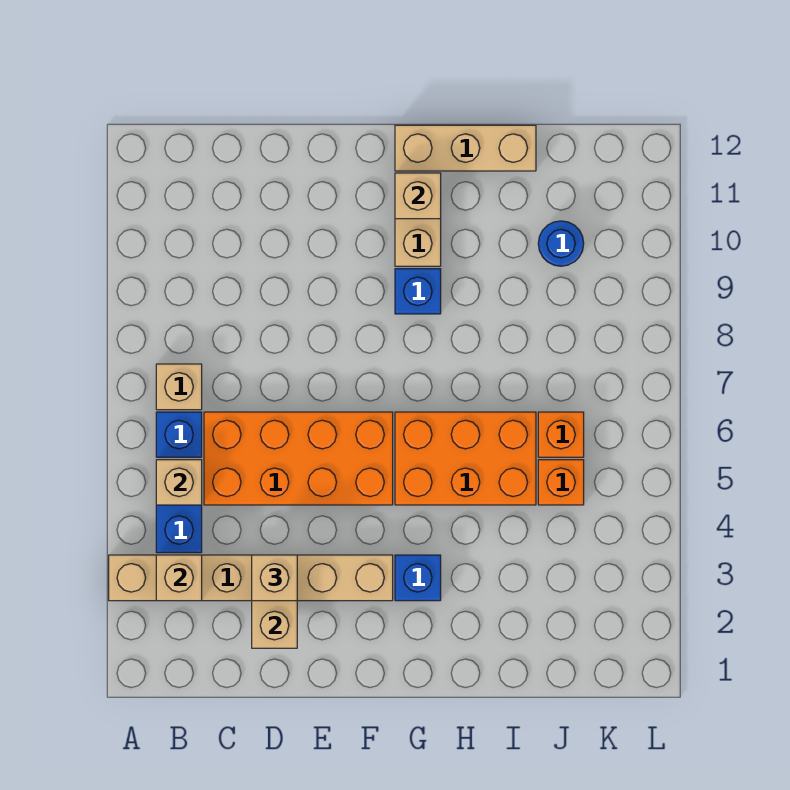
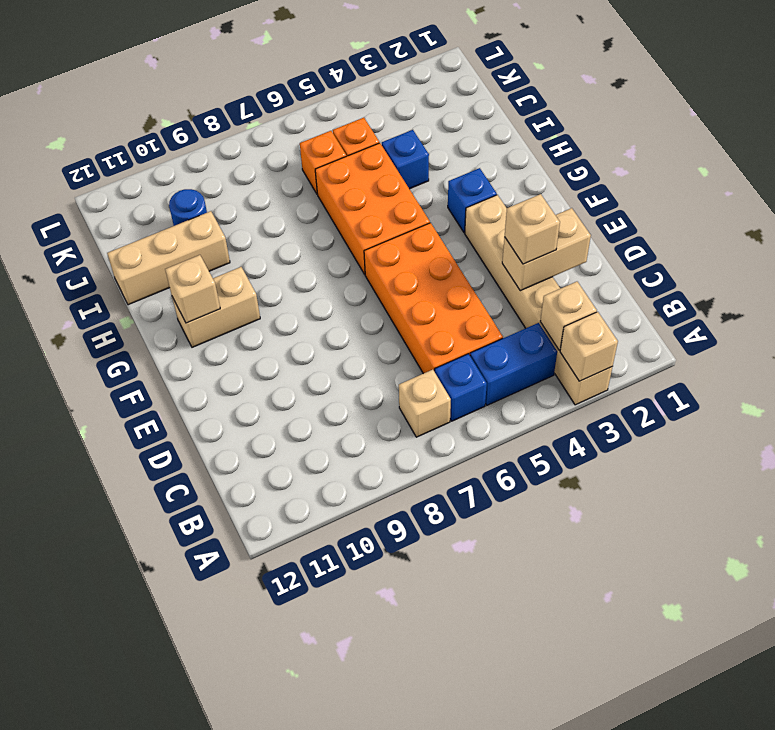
tan brick B5 level 2 -> tan brick A3 level 2
blue brick G9 level 1 -> blue brick I4 level 1
tan brick G12:I12 level 1 -> tan brick I10:I12 level 1

